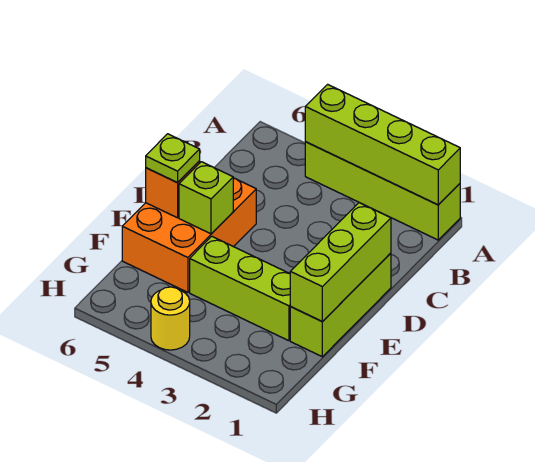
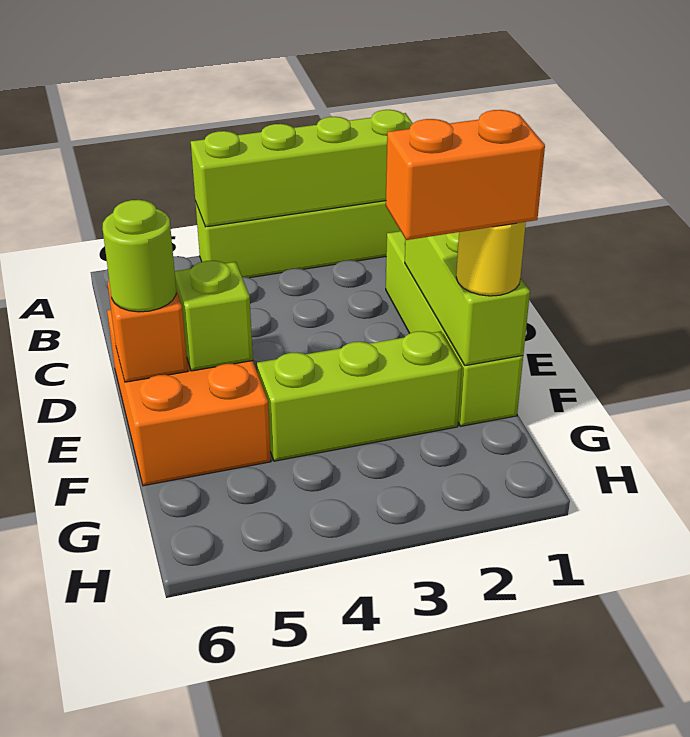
lime brick D1:F1 level 1 -> lime brick C1:F1 level 1
lime plate E6 level 3 -> lime round brick E6 level 3
none -> orange brick F1:F2 level 4
yellow round brick H4 level 1 -> yellow round brick F1 level 3

